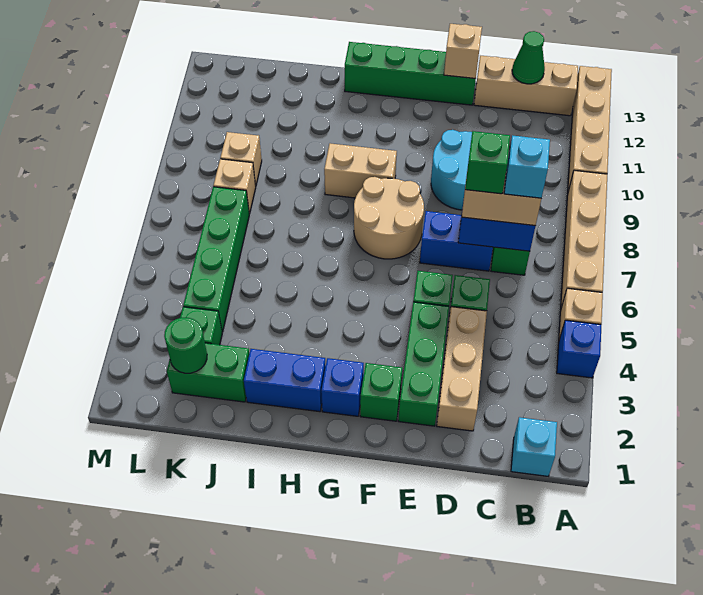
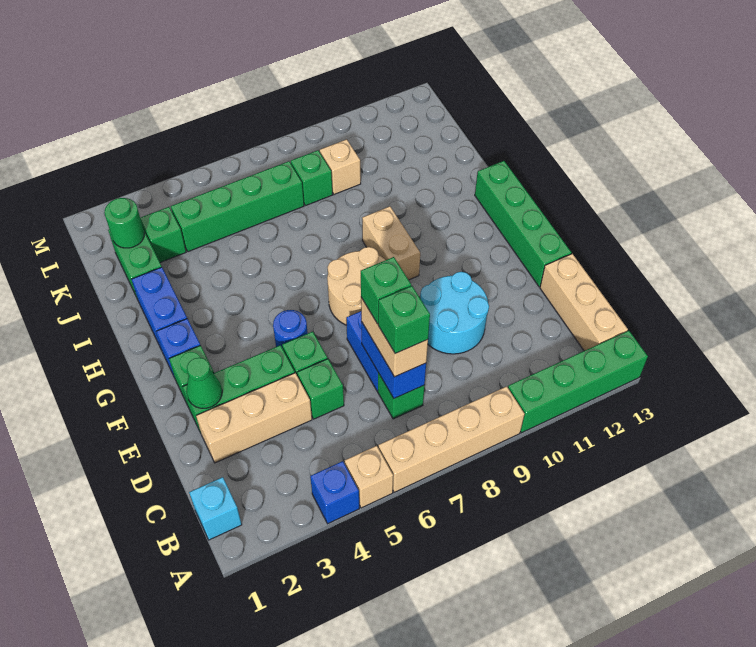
tan brick A10:A13 level 1 -> green brick A10:A13 level 1
cyan brick C7 level 4 -> green brick C7 level 4
green cone C13 level 2 -> green cone E2 level 2
tan brick E13 level 2 -> none
none -> blue round brick F5 level 1
tan brick K8 level 1 -> green brick K8 level 1

